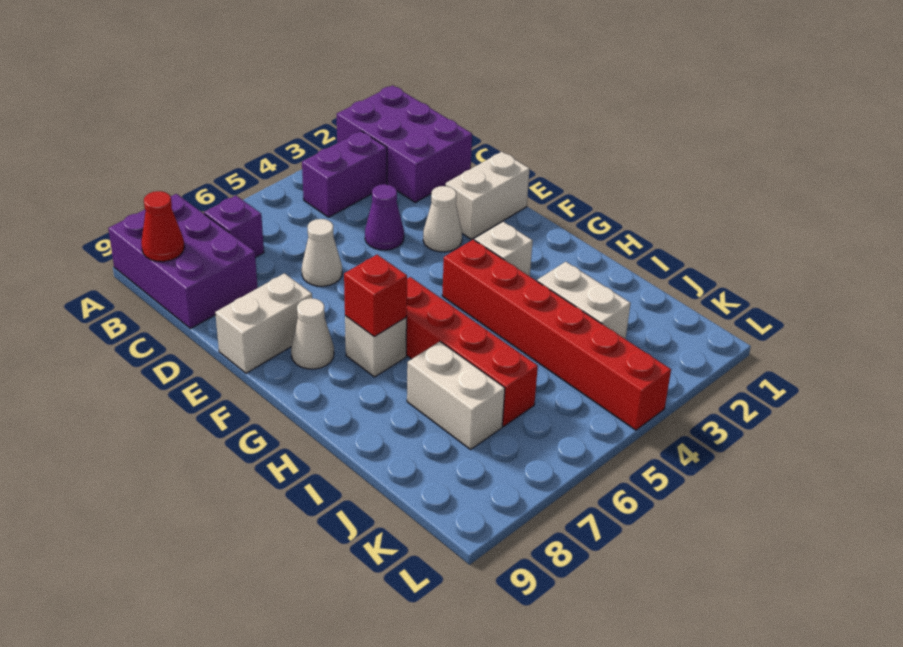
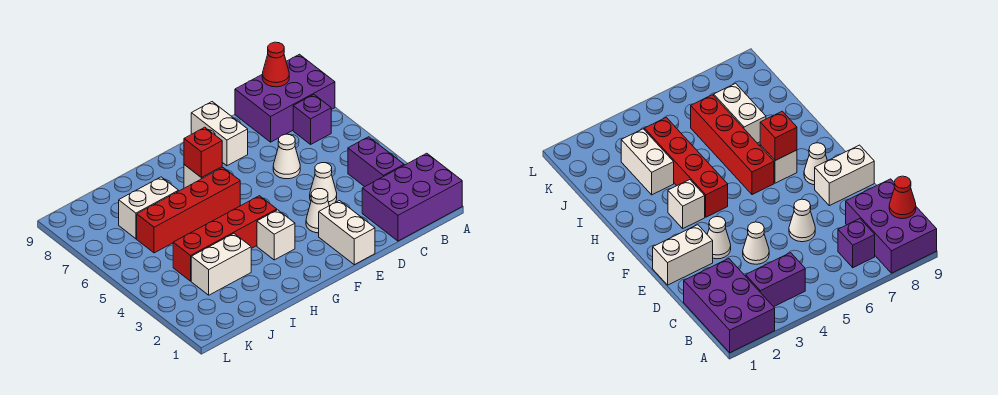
purple cone D4 level 1 -> white cone D4 level 1
red brick G4:L4 level 1 -> red brick G4:J4 level 1

